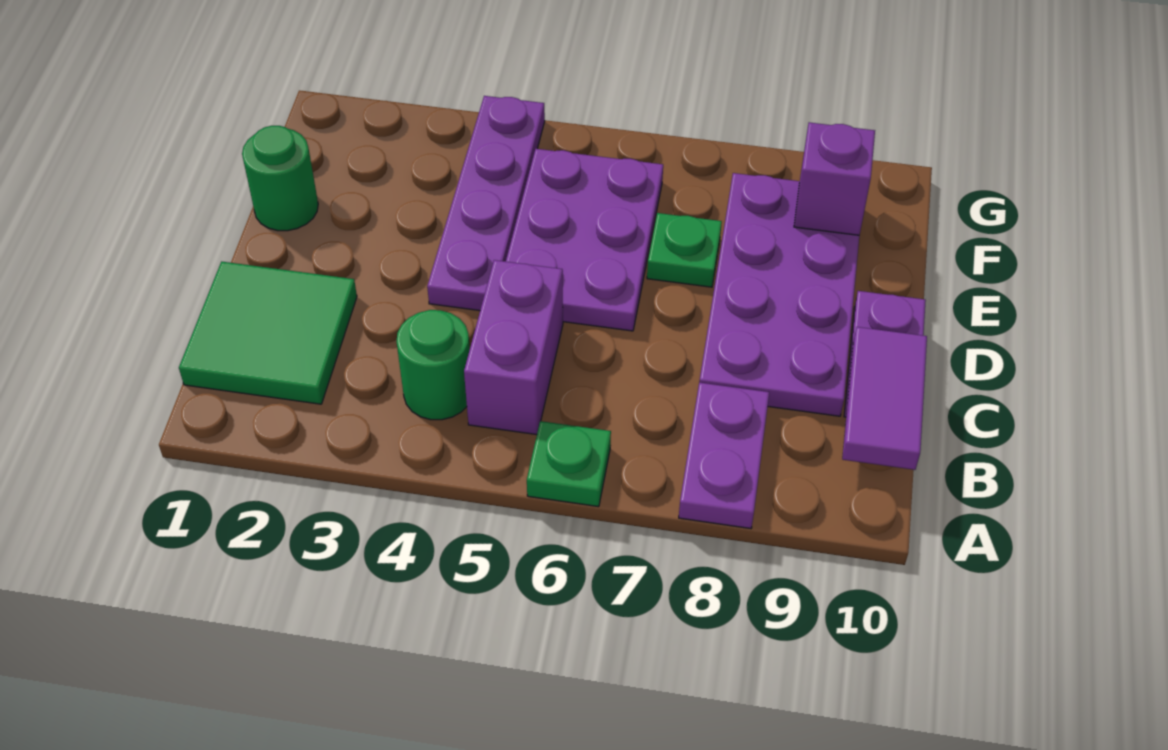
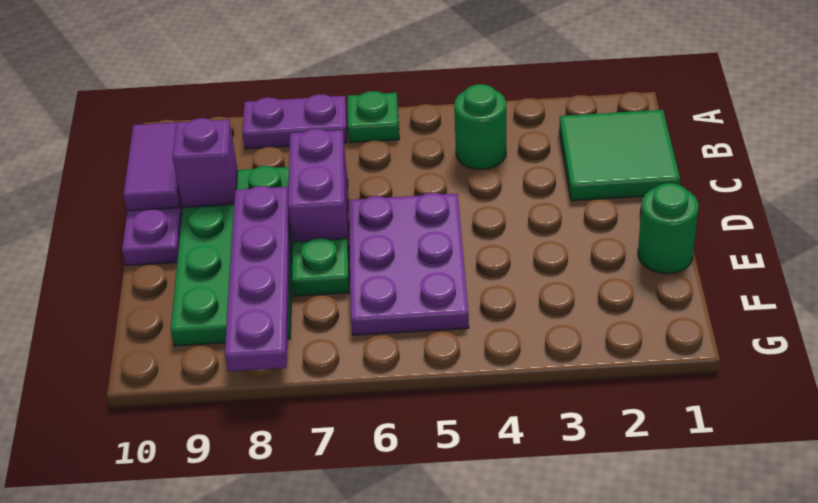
purple plate A8:B8 level 1 -> purple plate A7:A8 level 1
purple brick B5:C5 level 1 -> purple brick C7:D7 level 1
purple plate C8:F9 level 1 -> green plate C8:F9 level 1
purple plate D4:G4 level 1 -> purple plate D8:G8 level 2
purple brick F9 level 2 -> purple brick C9 level 2

